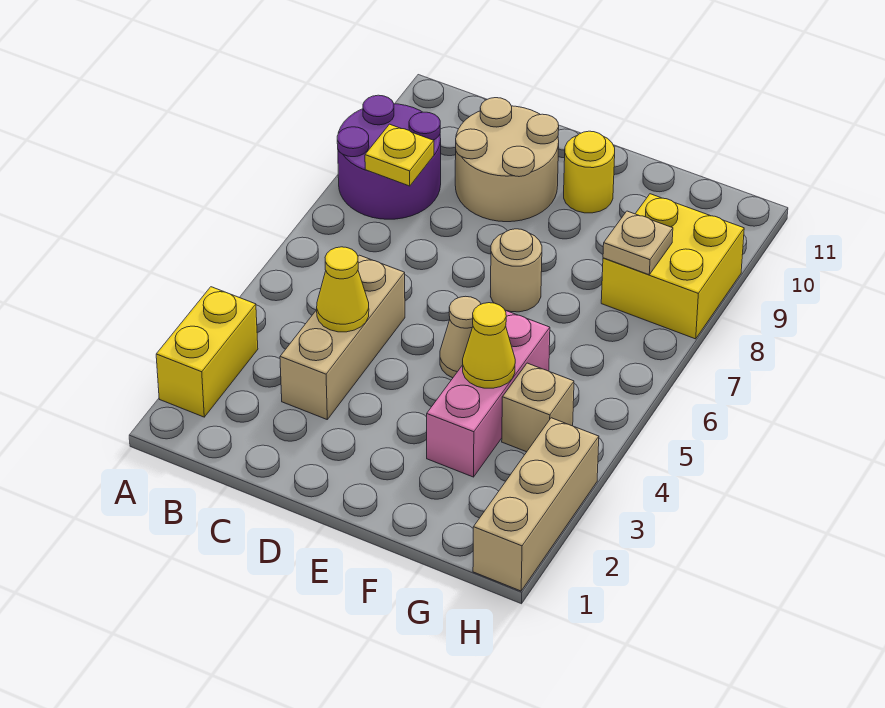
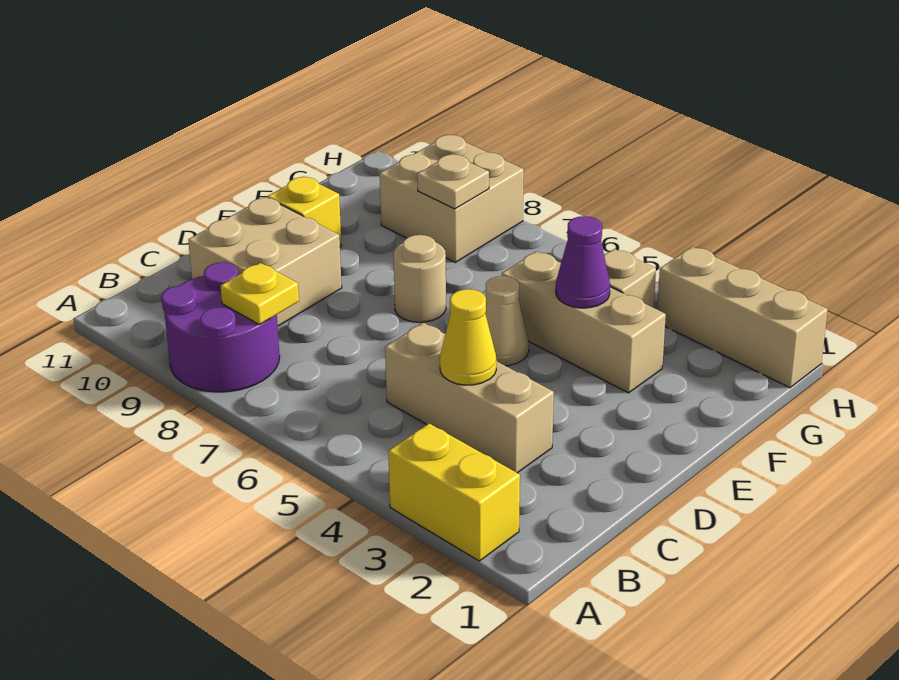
tan round brick C9:D10 level 1 -> tan brick C9:D10 level 1
yellow round brick E10 level 1 -> yellow brick E10 level 1
pink brick F3:F5 level 1 -> tan brick F3:F5 level 1
yellow cone F4 level 2 -> purple cone F4 level 2
yellow brick G8:H9 level 1 -> tan brick G8:H9 level 1

